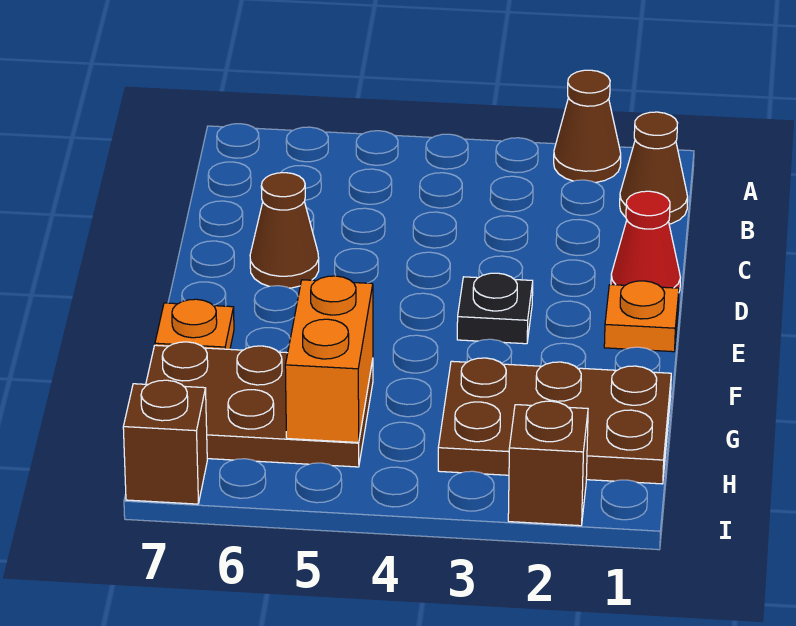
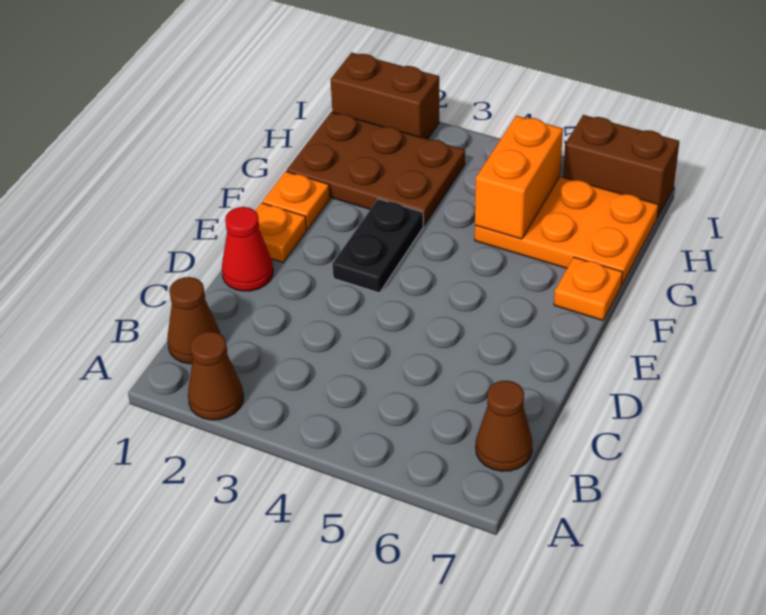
brown cone D6 level 1 -> brown cone B7 level 1
black plate E3 level 1 -> black plate E3:F3 level 1
none -> orange plate F1 level 1
brown plate G5:H7 level 1 -> orange plate G5:H7 level 1
brown brick I2 level 1 -> brown brick I1:I2 level 1
brown brick I7 level 1 -> brown brick I6:I7 level 1

